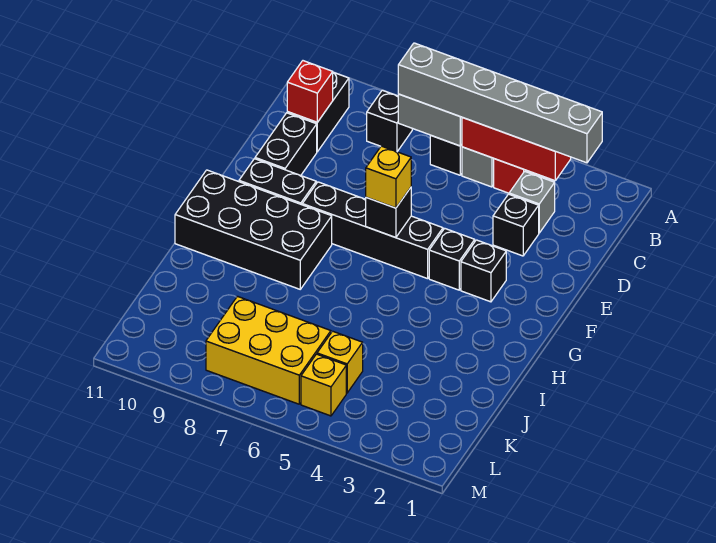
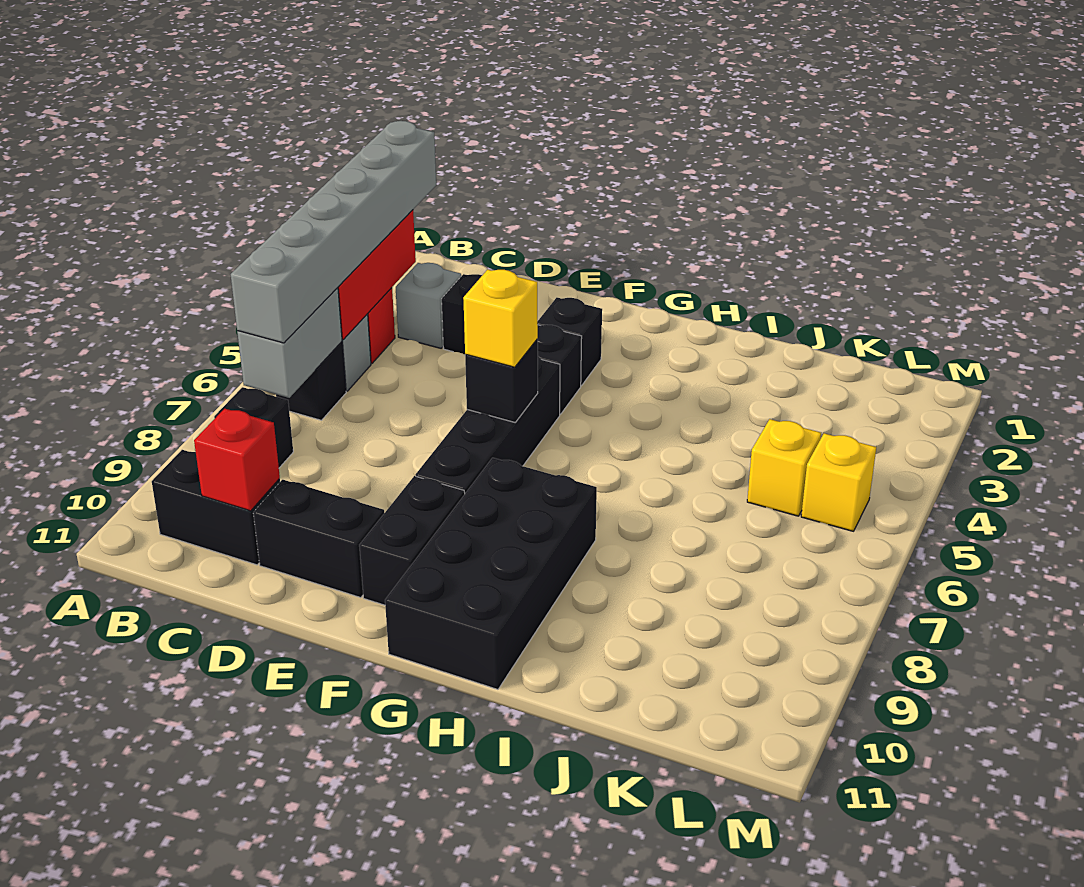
yellow brick K6:L8 level 1 -> none

